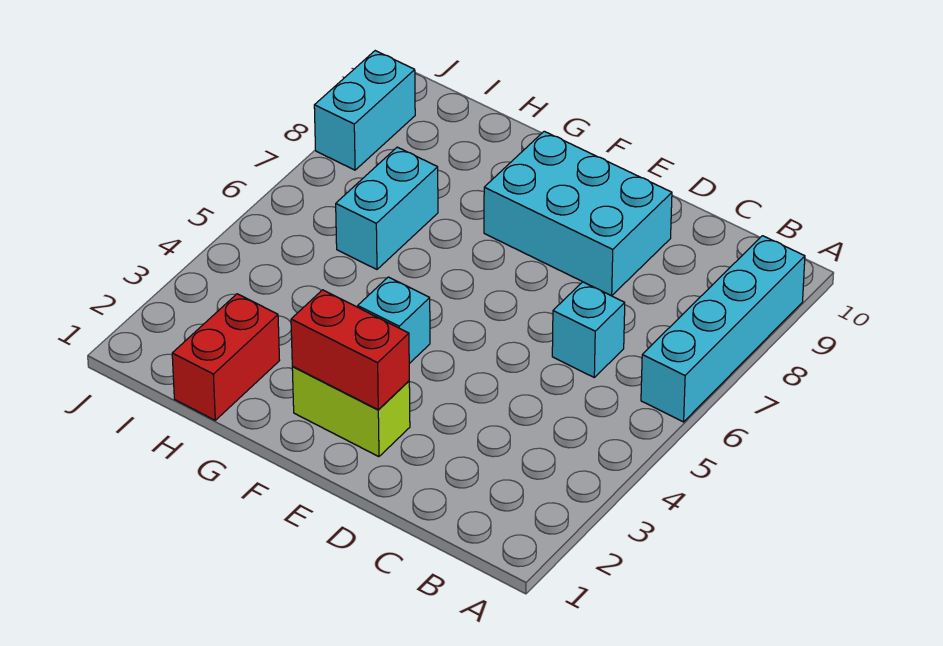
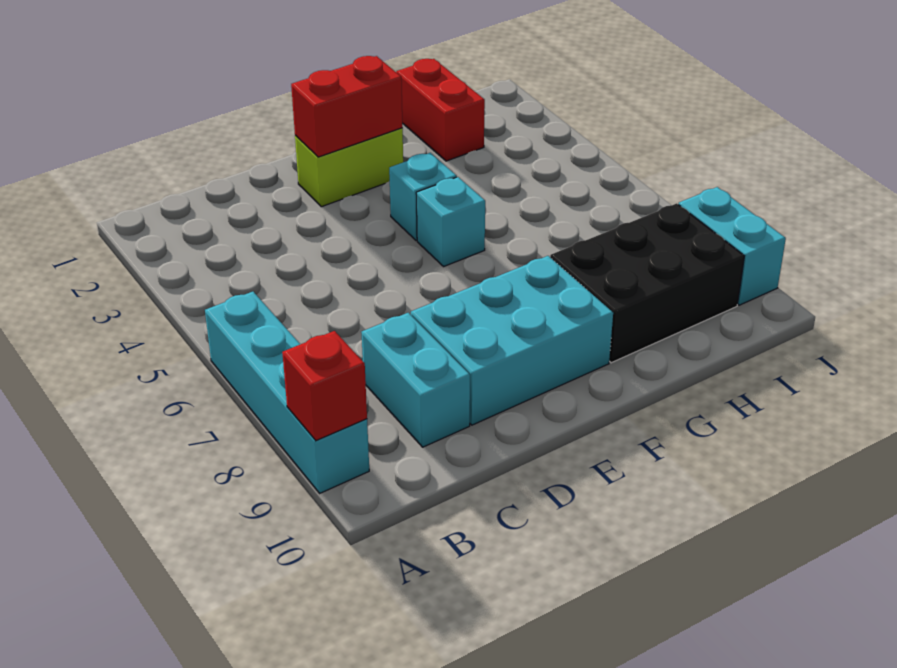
none -> red brick A9 level 2
cyan brick C6 level 1 -> cyan brick F5 level 1
none -> black brick G8:I9 level 1
cyan brick H6:H7 level 1 -> cyan brick C8:C9 level 1

